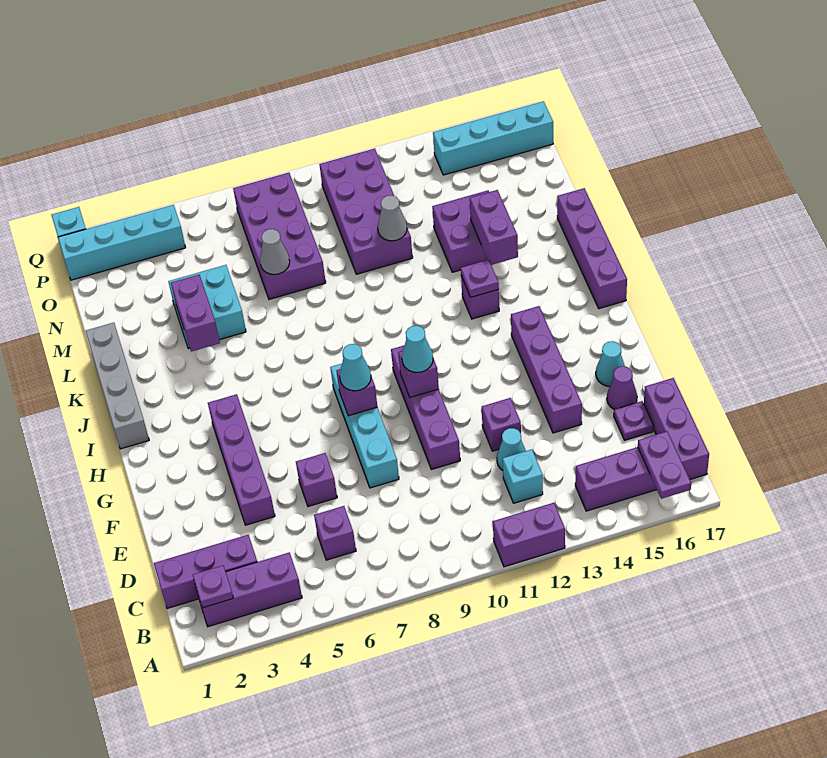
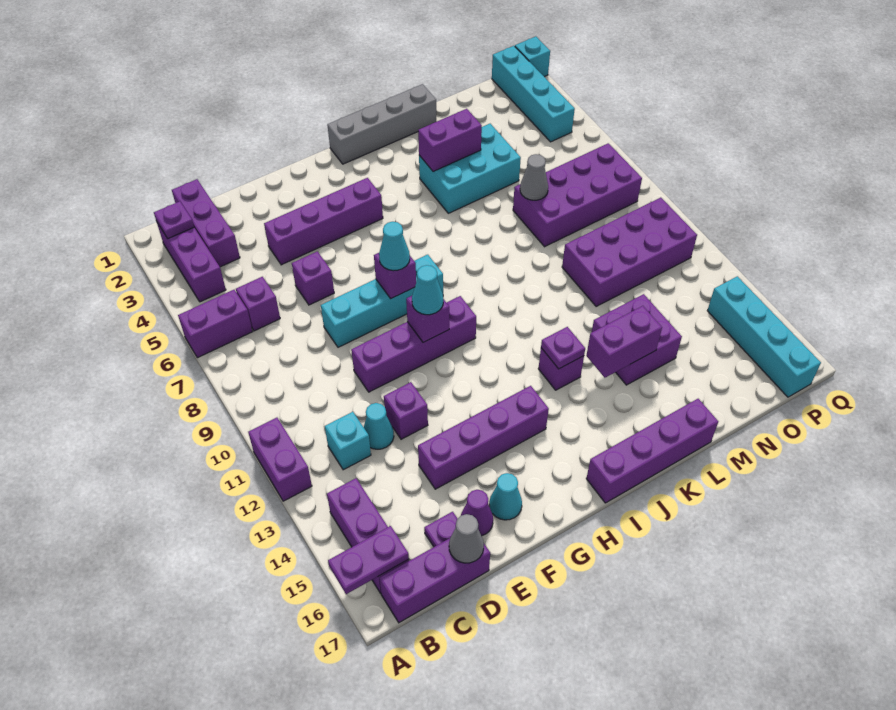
none -> purple brick A6:B6 level 1
cyan brick L4:M5 level 1 -> cyan brick K4:M5 level 1
grey cone M11 level 2 -> grey cone D17 level 2

